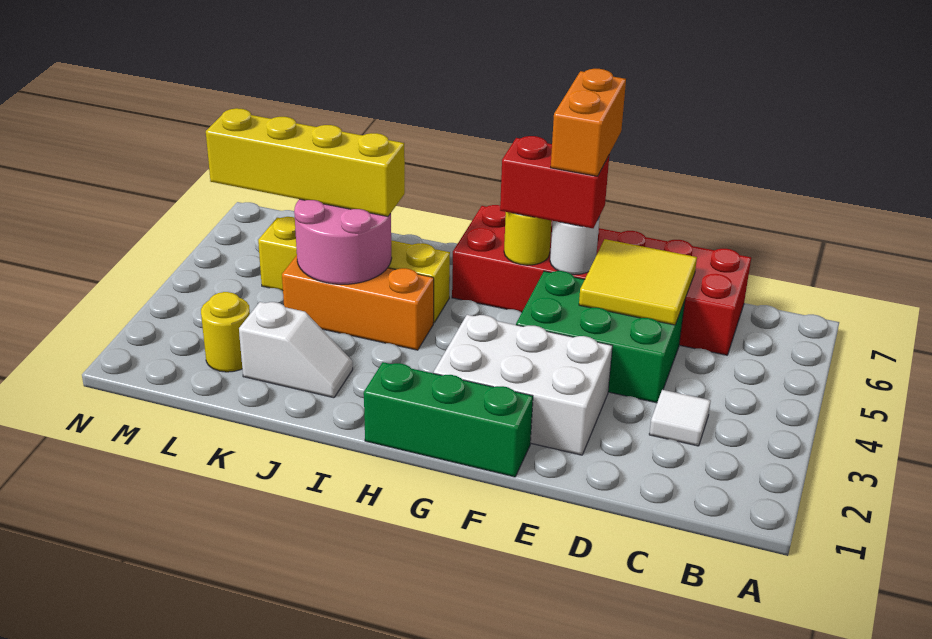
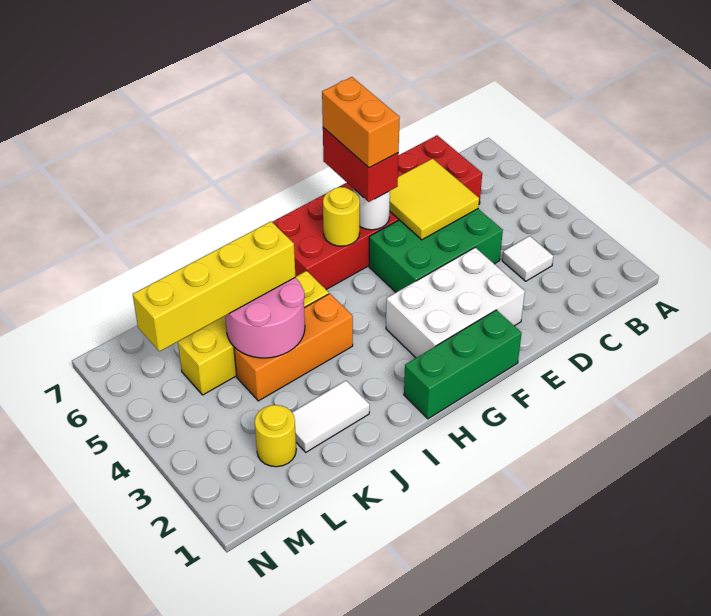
red brick F6:G6 level 3 -> red brick F6:F7 level 3
white slope J2:K2 level 1 top K -> white tile J2:K2 level 1

